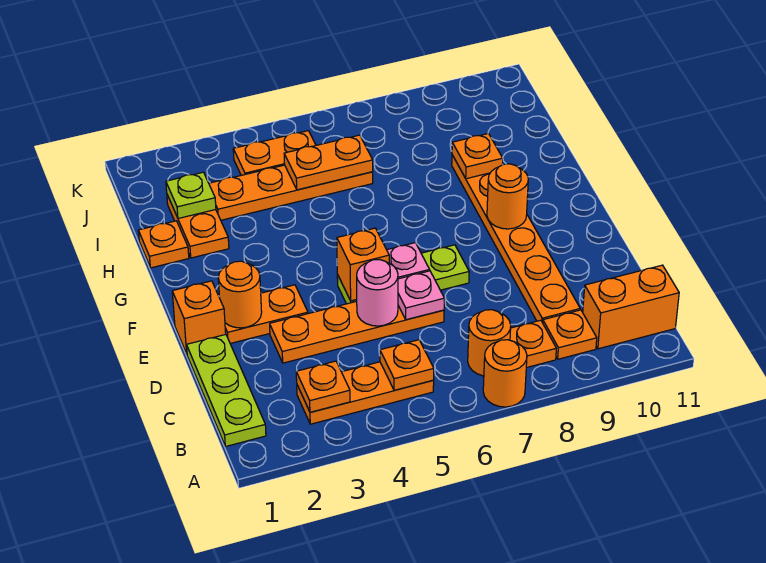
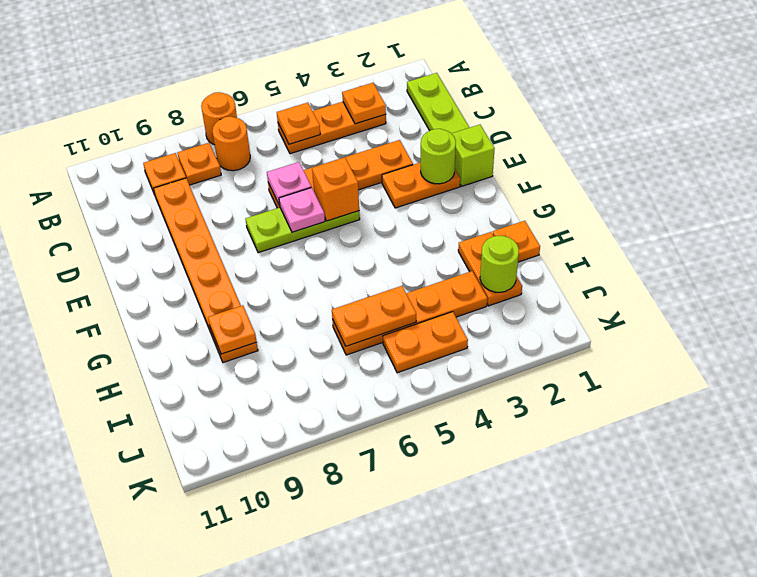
orange brick B10:B11 level 1 -> none
pink round brick D5 level 2 -> none
orange brick E1 level 1 -> lime brick E1 level 1
orange round brick E2 level 2 -> lime round brick E2 level 2
orange round brick F9 level 2 -> none
lime plate I2 level 2 -> lime round brick I2 level 2

